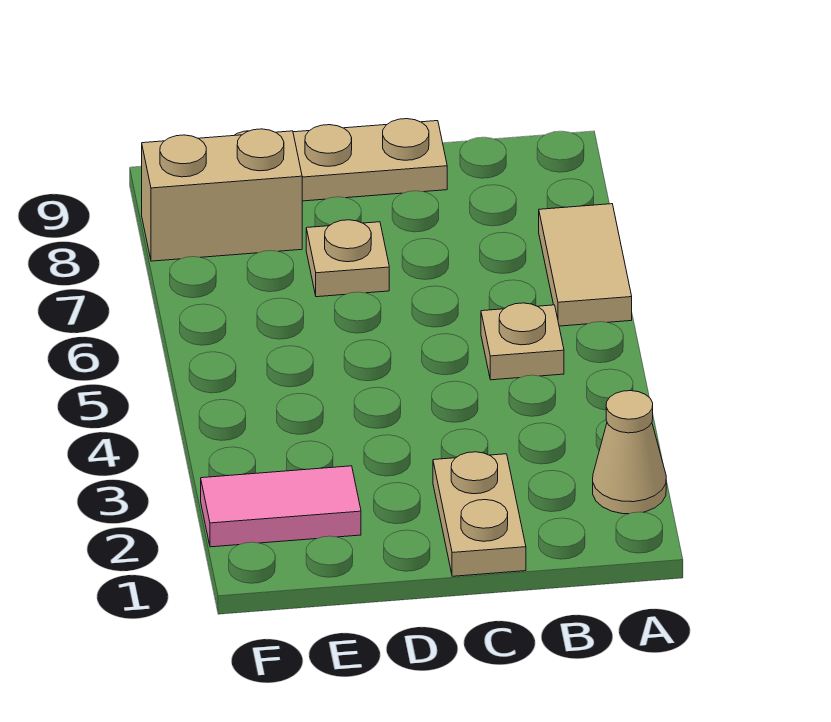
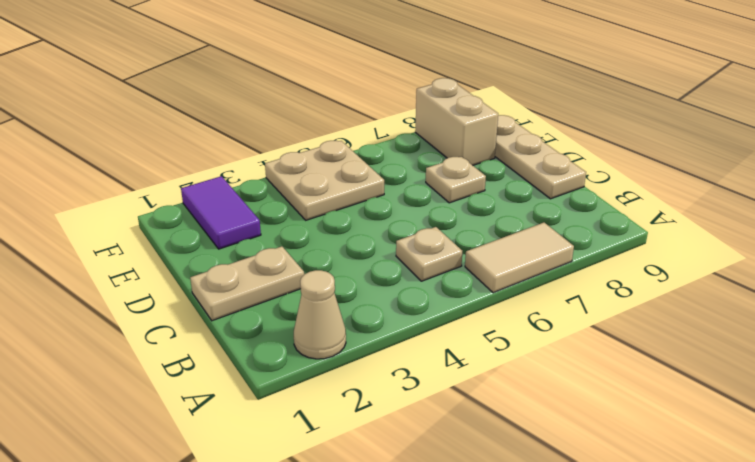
pink tile E2:F2 level 1 -> purple tile E2:F2 level 1
none -> tan plate E4:F5 level 1

